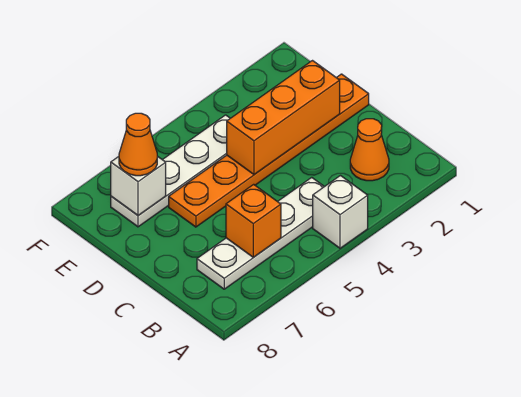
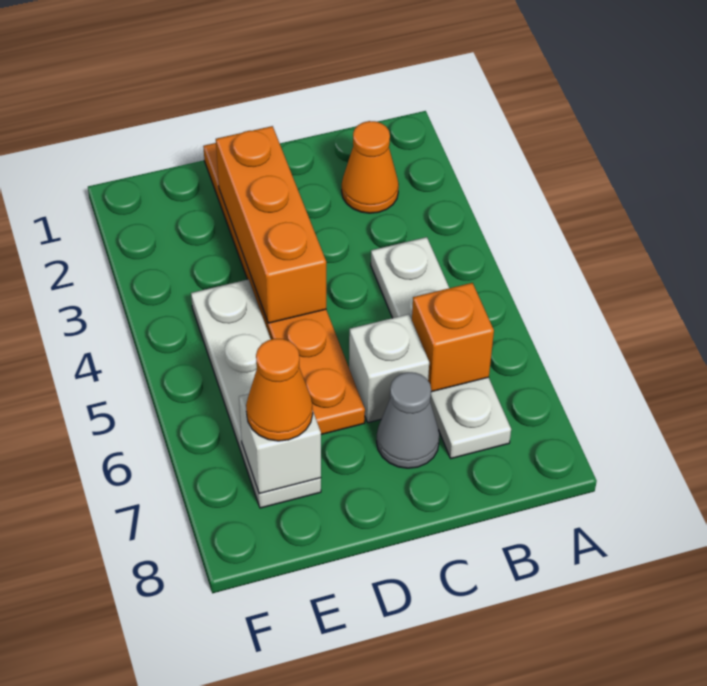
white brick A4 level 1 -> white brick C6 level 1
none -> grey cone C7 level 1

